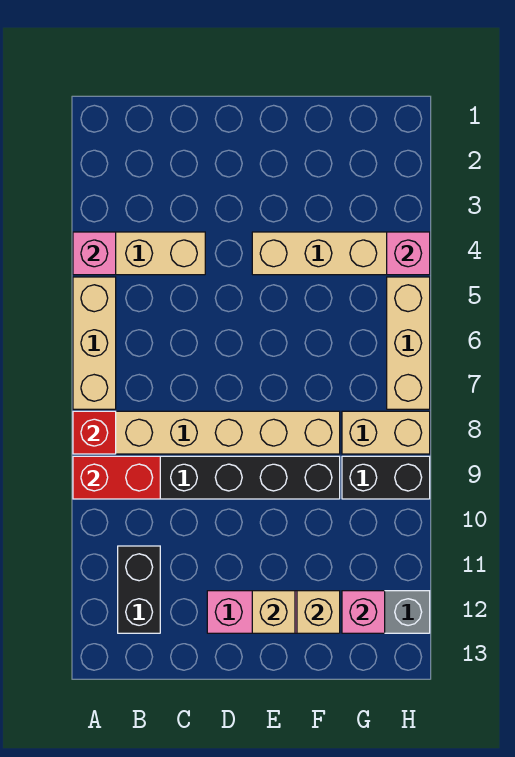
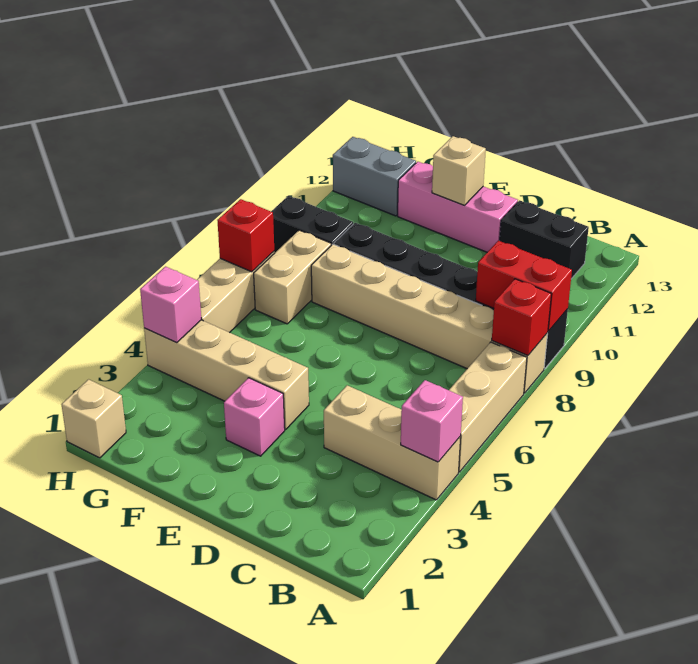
black brick B11:B12 level 1 -> black brick B12:C12 level 1
tan brick F12 level 2 -> tan brick H1 level 1
tan brick G8:H8 level 1 -> tan brick G7:G8 level 1
pink brick G12 level 2 -> pink brick E3 level 1
none -> red brick H7 level 2

